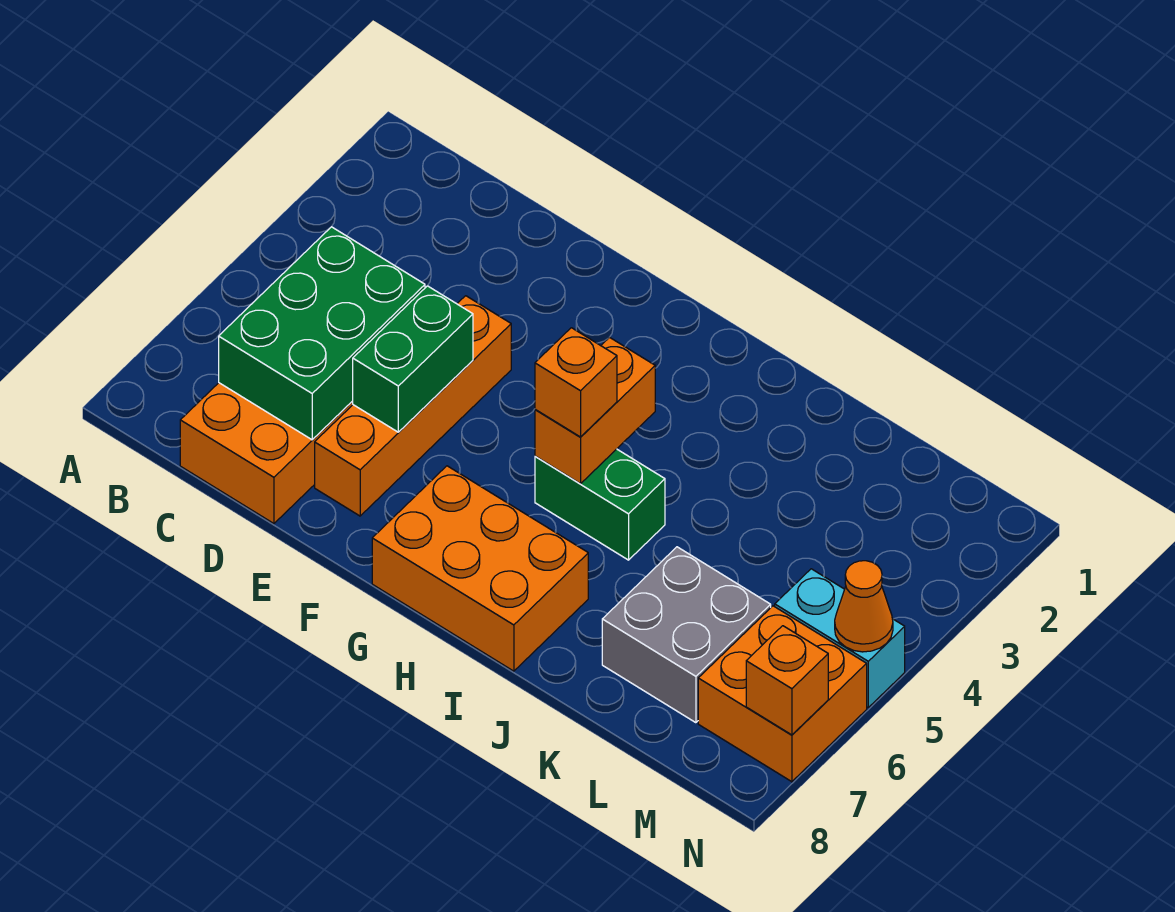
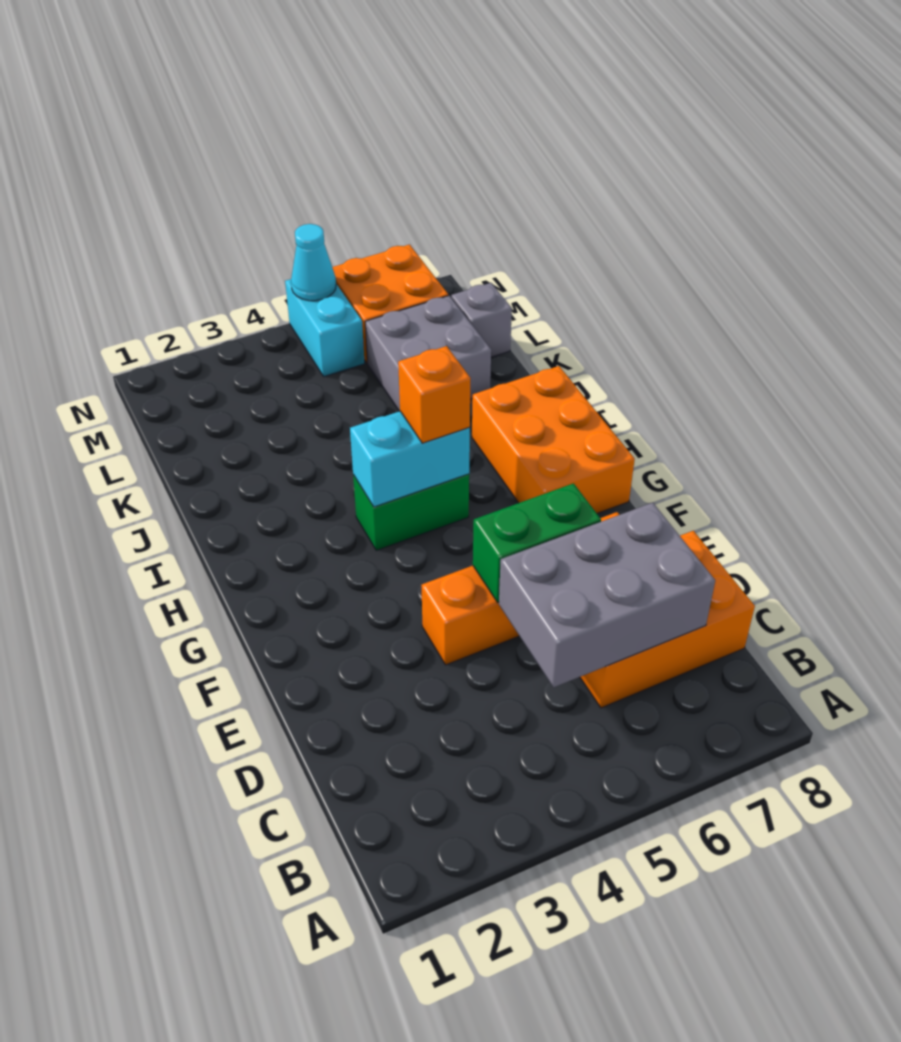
green brick C5:D7 level 2 -> grey brick C5:D7 level 2
orange brick H4:H5 level 2 -> cyan brick H4:H5 level 2
green brick H5:I5 level 1 -> green brick H4:H5 level 1
none -> grey brick L8 level 1
orange cone N5 level 2 -> cyan cone N5 level 2
orange brick N7 level 2 -> none

